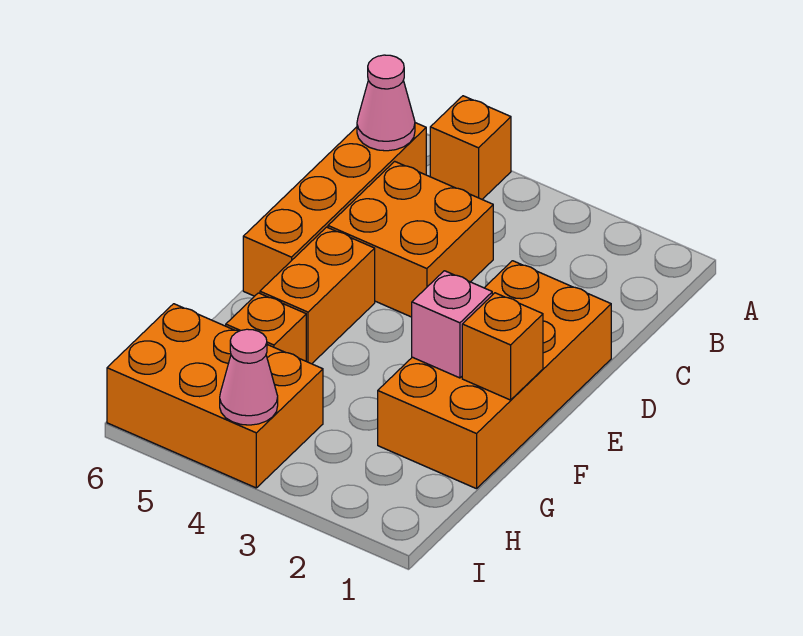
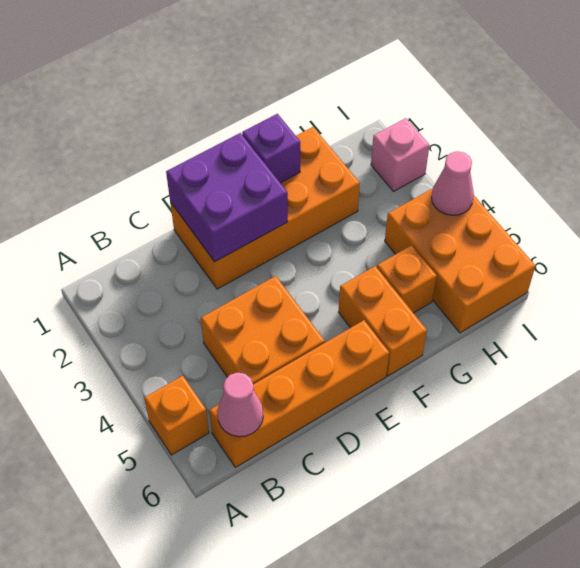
none -> purple brick D1:E2 level 2
orange brick E5:F5 level 1 -> orange brick F5:F6 level 1
orange brick F1 level 2 -> purple brick F1 level 2
pink brick F2 level 2 -> pink brick I2 level 1

